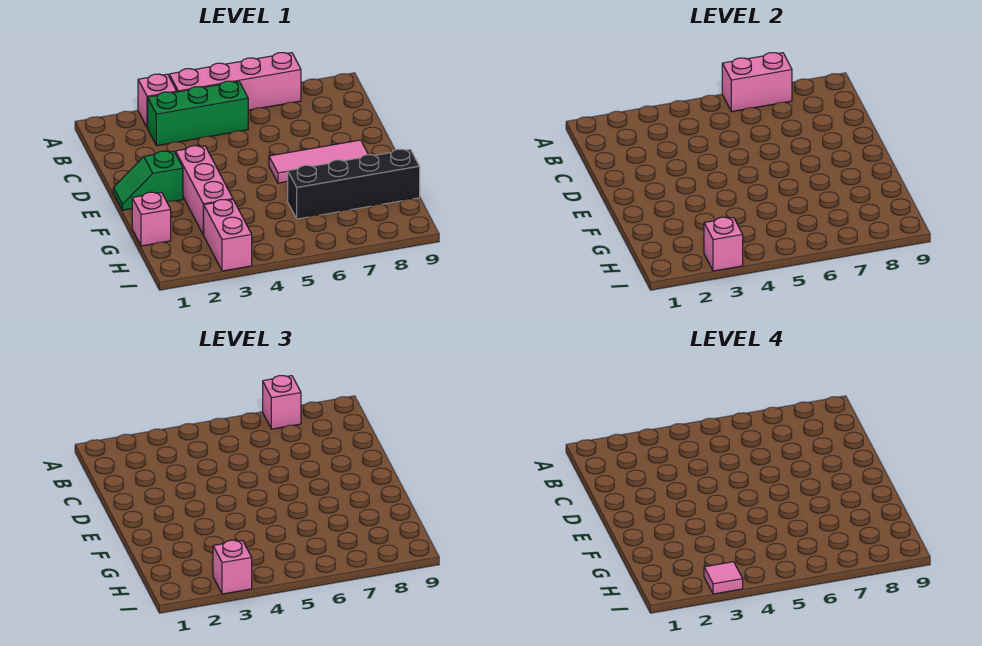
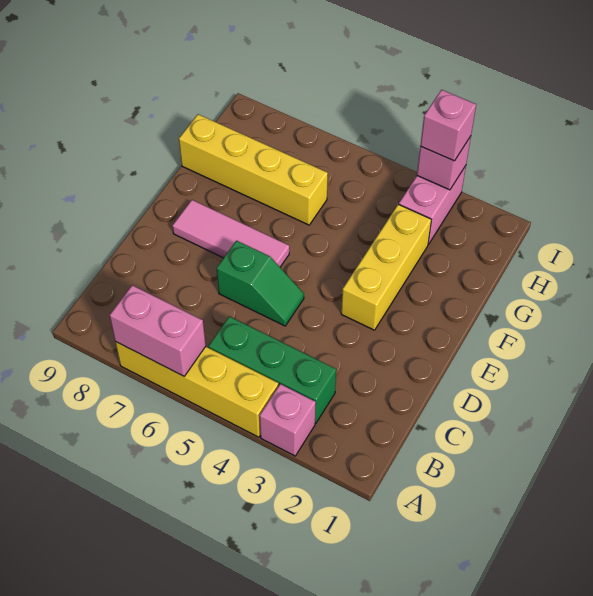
pink brick A4:A7 level 1 -> yellow brick A4:A7 level 1
pink brick A7 level 3 -> none
green slope E1:E2 level 1 top 2 -> green slope D5:D6 level 1 top 6
pink brick E3:G3 level 1 -> yellow brick E3:G3 level 1
pink brick G1 level 1 -> none
black brick G6:G9 level 1 -> yellow brick G6:G9 level 1
pink tile I3 level 4 -> none

